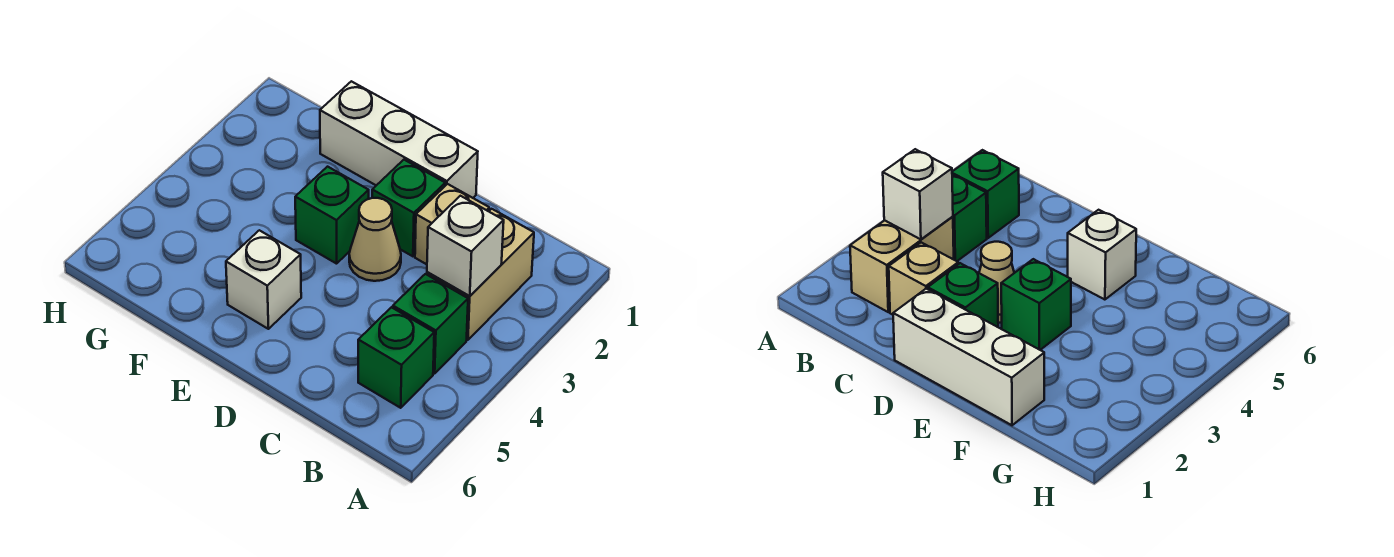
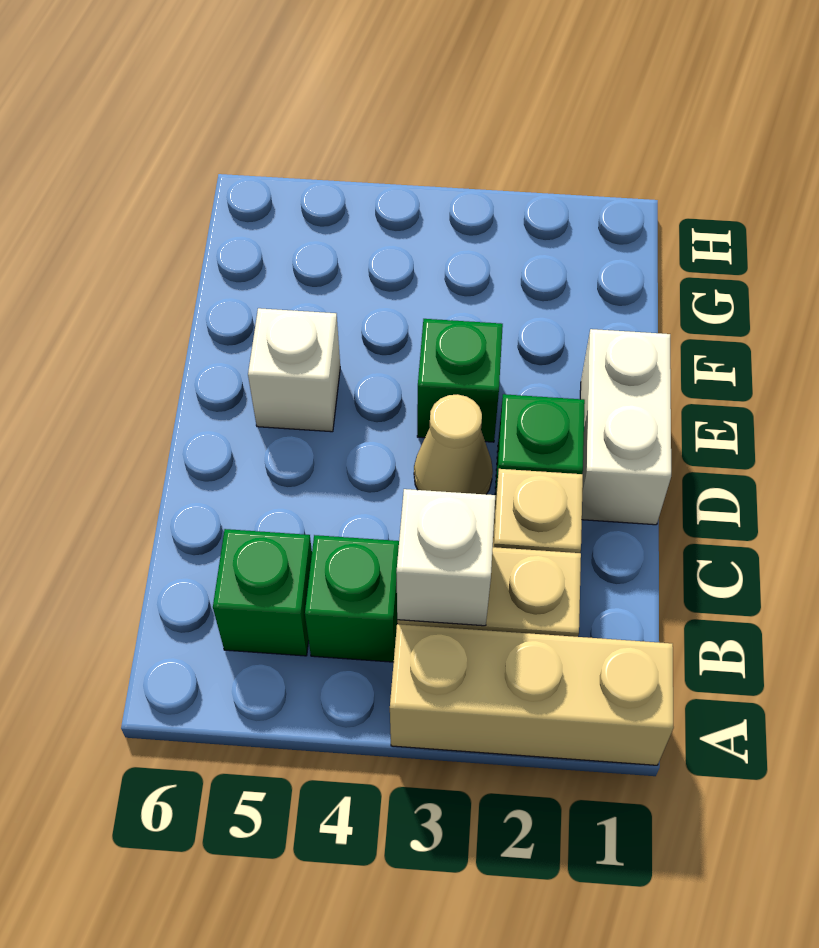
none -> tan brick A1:A3 level 1
white brick D1:F1 level 1 -> white brick D1:E1 level 1

